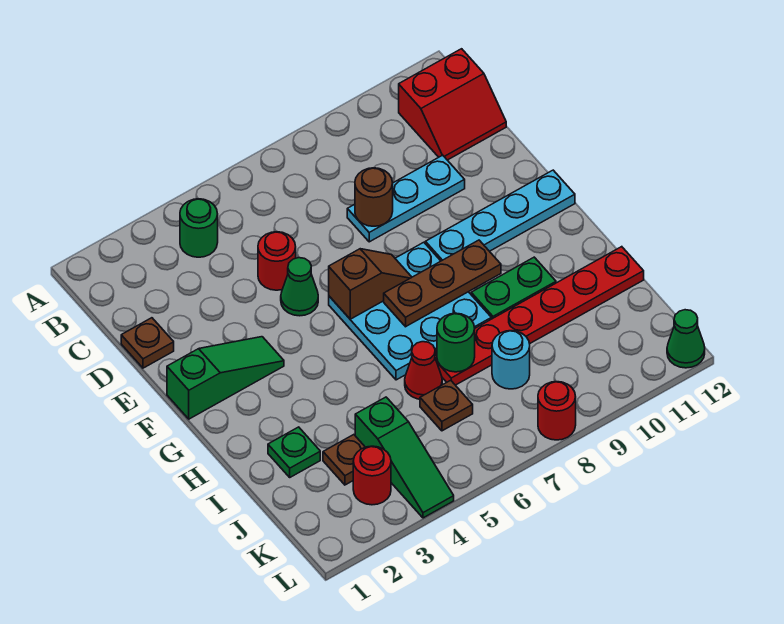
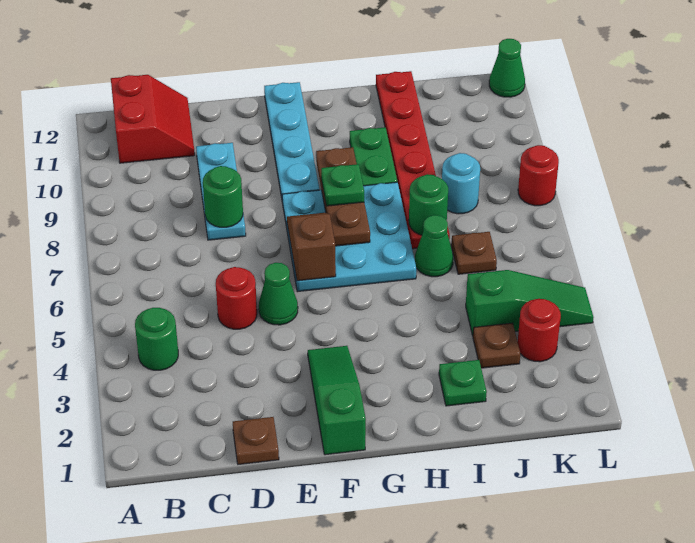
brown round brick D8 level 2 -> green round brick D8 level 2
none -> green plate G8 level 3
red cone I6 level 1 -> green cone I6 level 1

